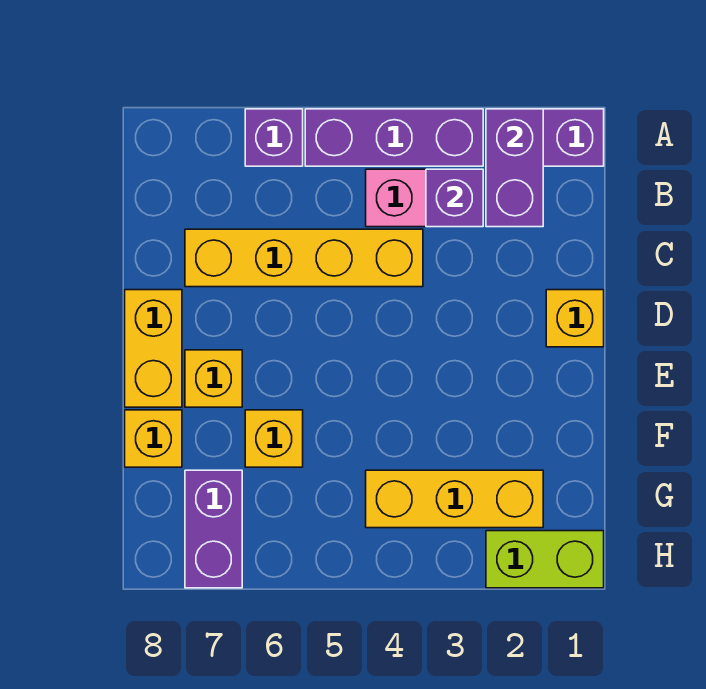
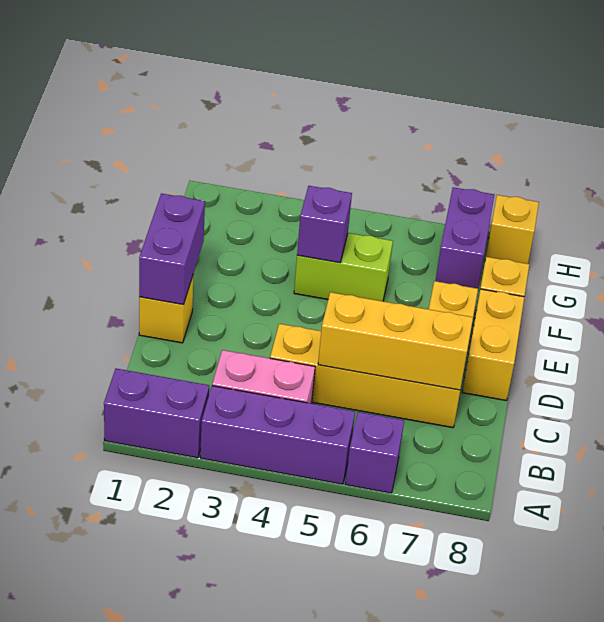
purple brick A2:B2 level 2 -> purple brick D1:E1 level 2
purple brick B3 level 2 -> purple brick F4 level 2
yellow brick F6 level 1 -> yellow brick H8 level 1
yellow brick G2:G4 level 1 -> yellow brick C5:C7 level 2
lime brick H1:H2 level 1 -> lime brick F4:F5 level 1

